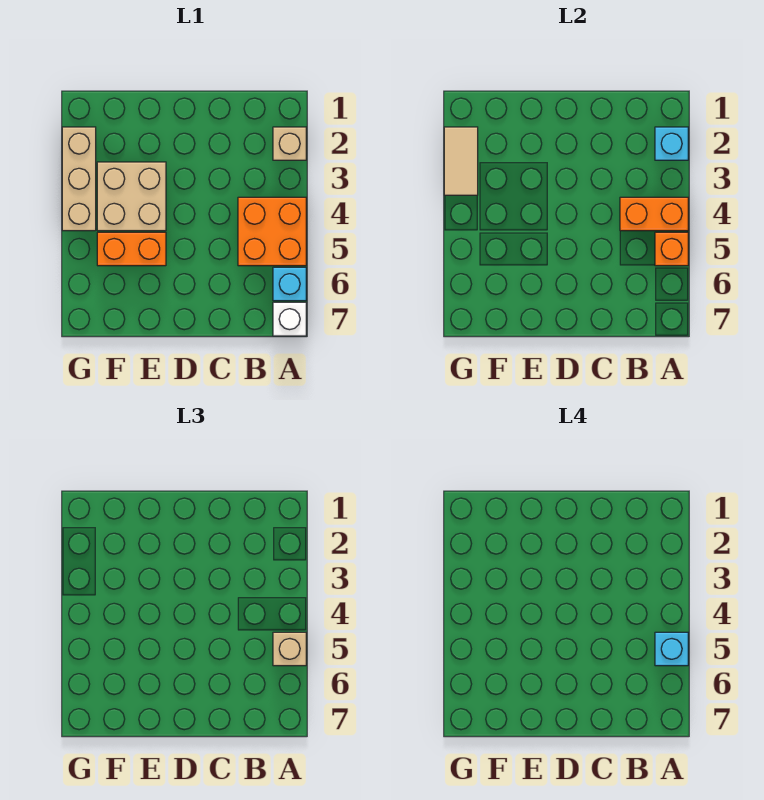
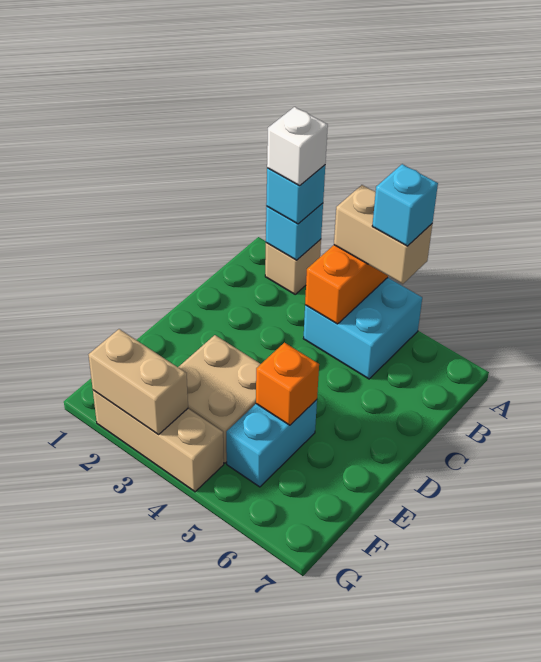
orange brick A4:B5 level 1 -> cyan brick A4:B5 level 1
orange brick A5 level 2 -> orange brick E5 level 2
tan brick A5 level 3 -> tan brick A4:A5 level 3
cyan brick A6 level 1 -> cyan brick A2 level 3
white brick A7 level 1 -> white brick A2 level 4
orange brick E5:F5 level 1 -> cyan brick E5:F5 level 1
tan tile G2:G3 level 2 -> tan brick G2:G3 level 2

